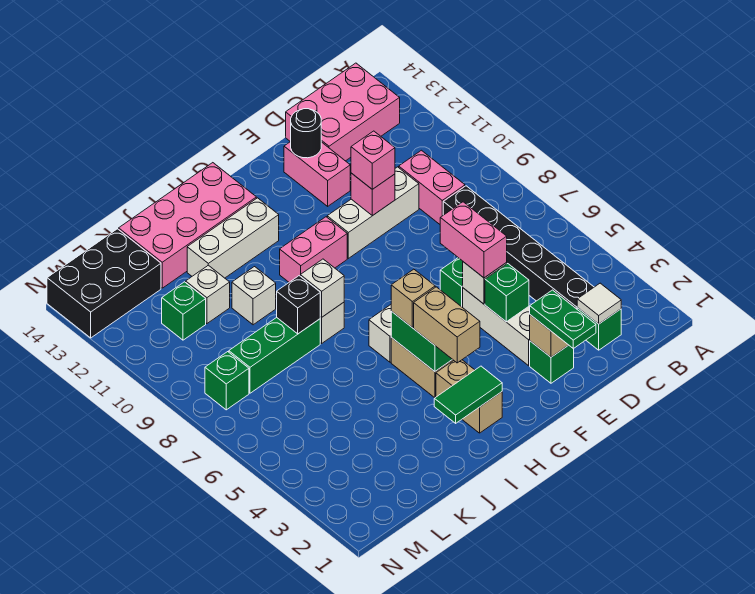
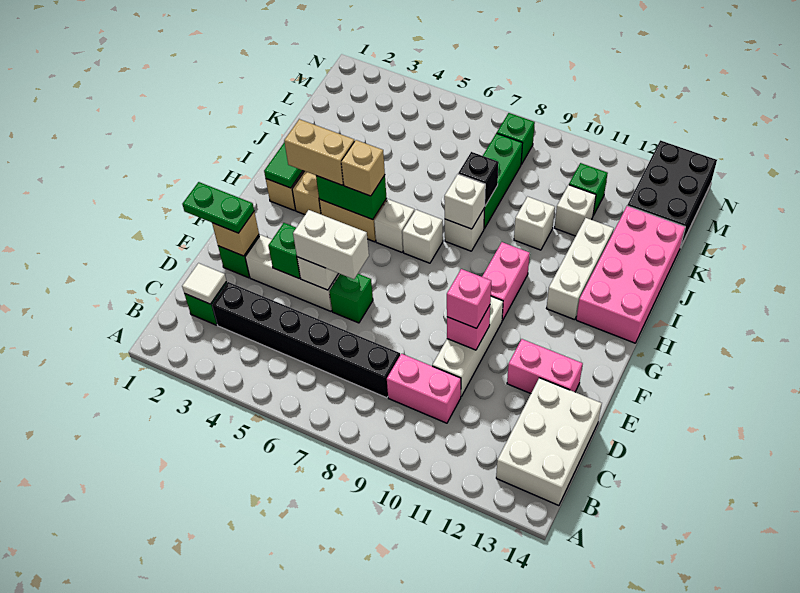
pink brick B13:D14 level 1 -> white brick B13:D14 level 1
pink brick E5:E6 level 3 -> white brick E5:E6 level 3
black round brick E13 level 2 -> none
none -> white brick H7 level 1

